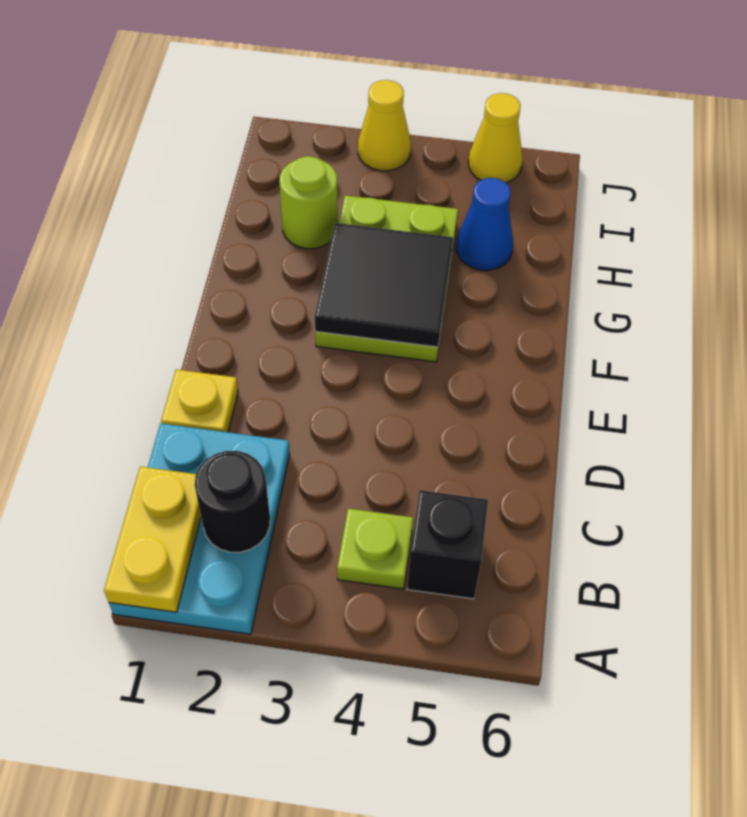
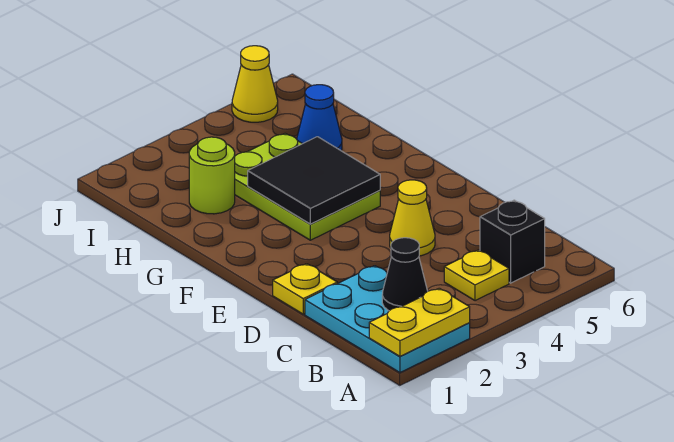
yellow plate A1:B1 level 2 -> yellow plate A1:A2 level 2
black round brick B2 level 2 -> black cone B2 level 2
lime plate B4 level 1 -> yellow plate B4 level 1
yellow cone J3 level 1 -> yellow cone D4 level 1

